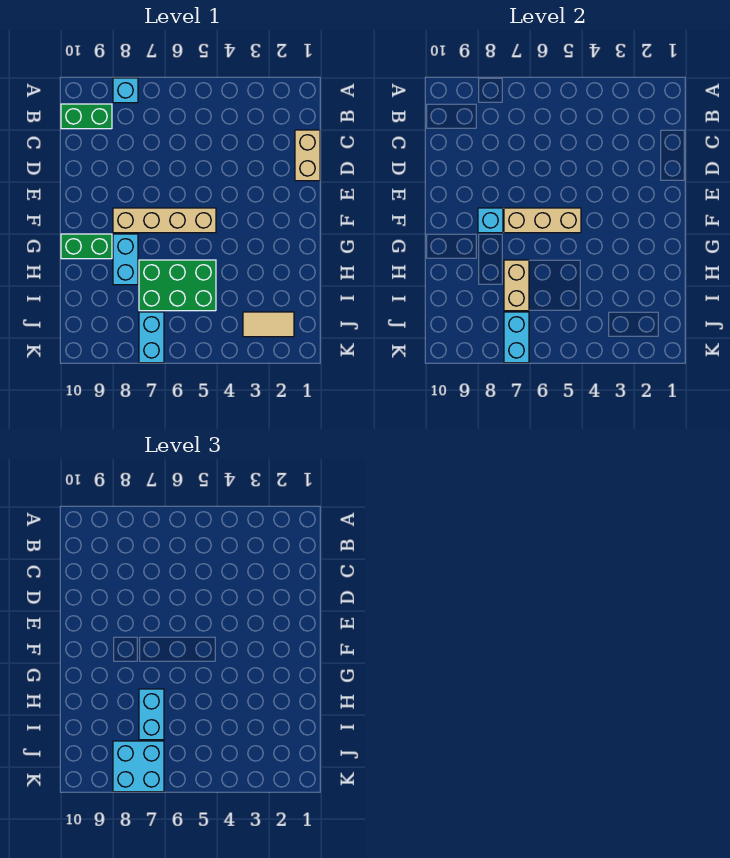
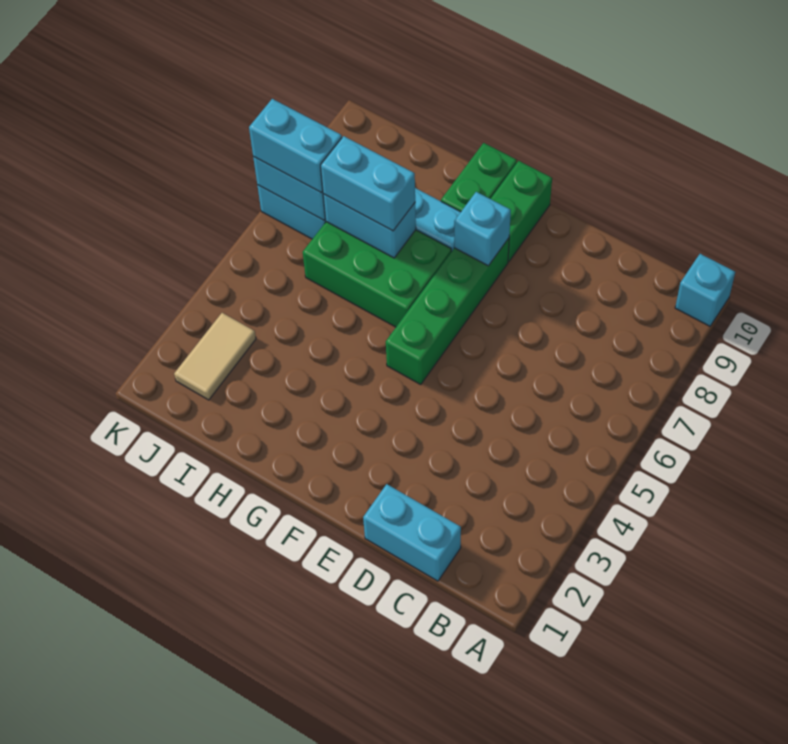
cyan brick A8 level 1 -> cyan brick A10 level 1
green brick B9:B10 level 1 -> green brick F9:F10 level 1
tan brick C1:D1 level 1 -> cyan brick C1:D1 level 1
tan brick F5:F8 level 1 -> green brick F5:F8 level 1
tan brick F5:F7 level 2 -> none
green brick H5:I7 level 1 -> green brick G6:I7 level 1
tan brick H7:I7 level 2 -> cyan brick H7:I7 level 2
cyan brick J7:K8 level 3 -> cyan brick J7:K7 level 3

